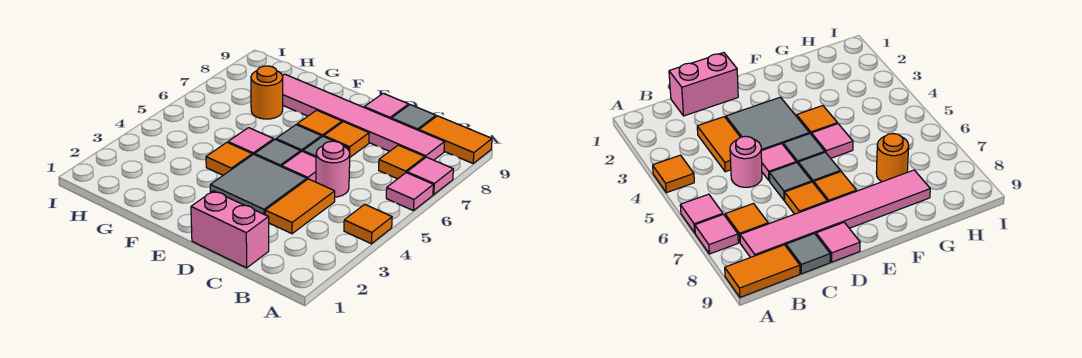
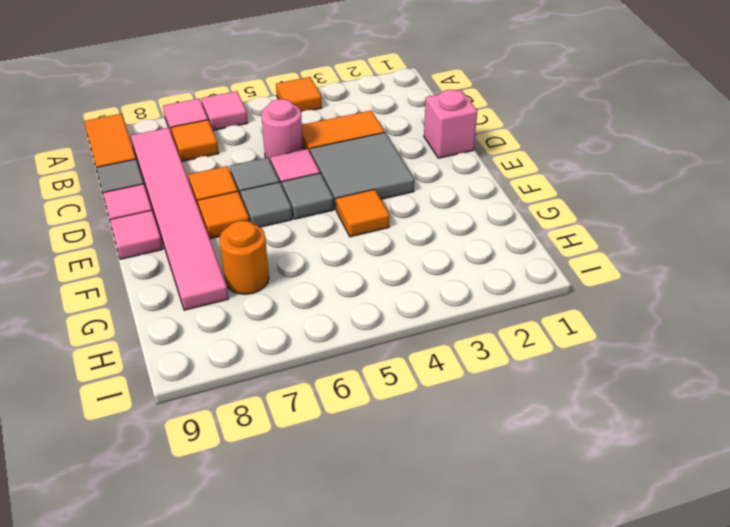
pink brick C1:D1 level 1 -> pink brick D1 level 1
pink tile F5 level 1 -> pink tile E9 level 1

